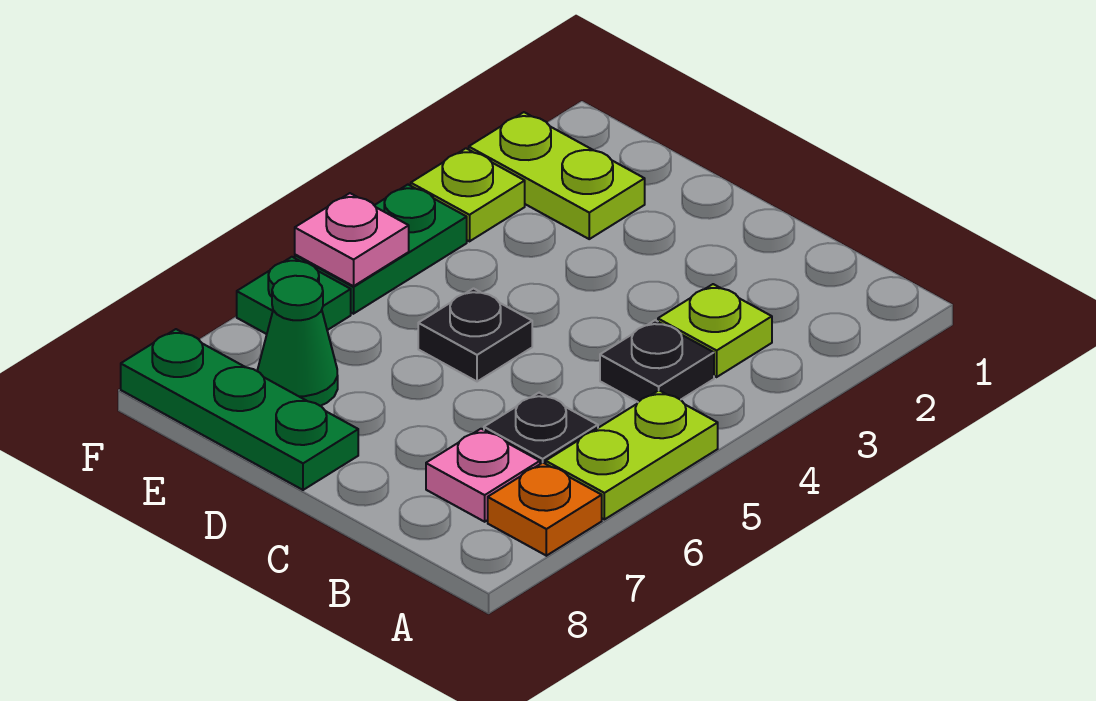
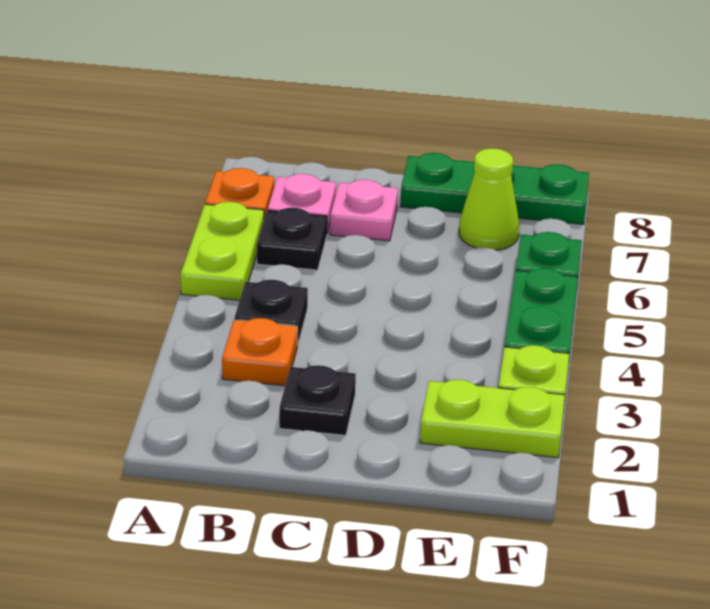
lime plate B3 level 1 -> orange plate B3 level 1
black plate D5 level 1 -> black plate C2 level 1
green cone E7 level 1 -> lime cone E7 level 1
pink plate F5 level 2 -> pink plate C7 level 1

